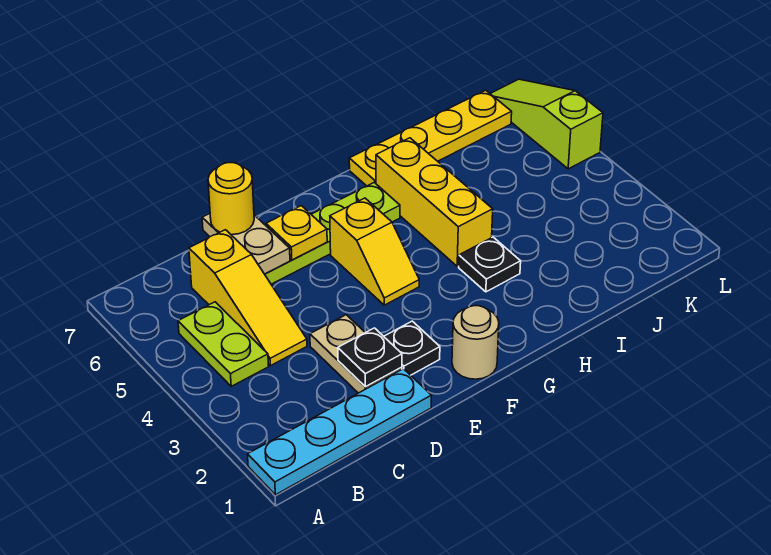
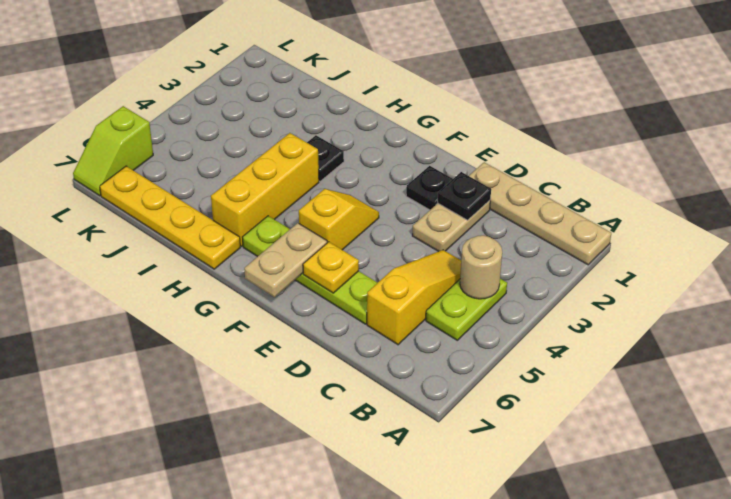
cyan plate A1:D1 level 1 -> tan plate A1:D1 level 1
tan plate D6:D7 level 2 -> tan plate F6:F7 level 2
yellow round brick D7 level 3 -> none
tan round brick F1 level 1 -> tan round brick B4 level 2
lime slope L5:L7 level 1 top 5 -> lime slope L6:L7 level 1 top 6

